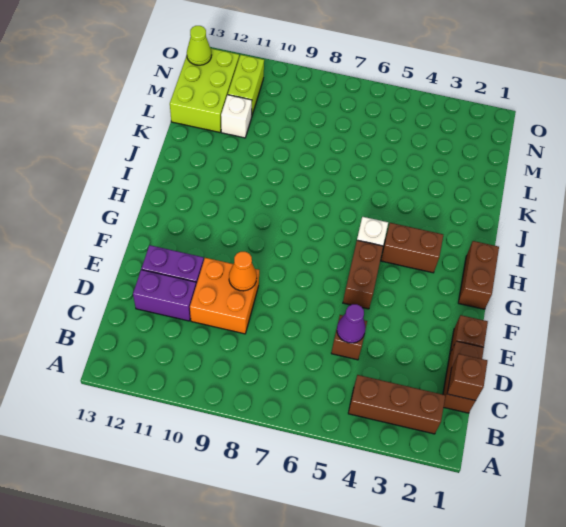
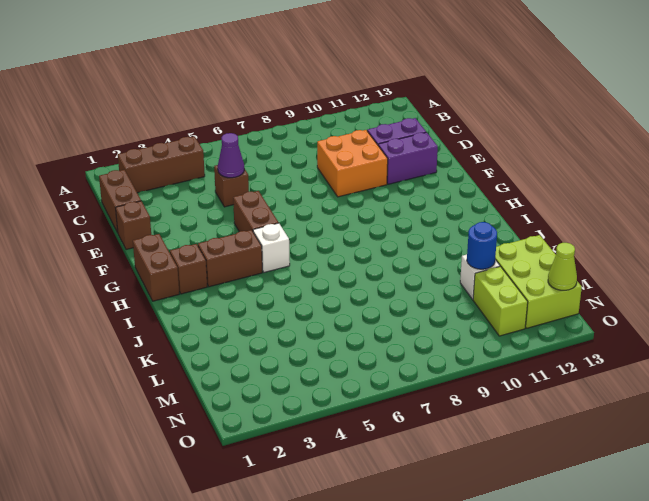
brown brick C1 level 2 -> brown brick H2 level 1
orange cone E9 level 2 -> none
none -> blue round brick L11 level 2

